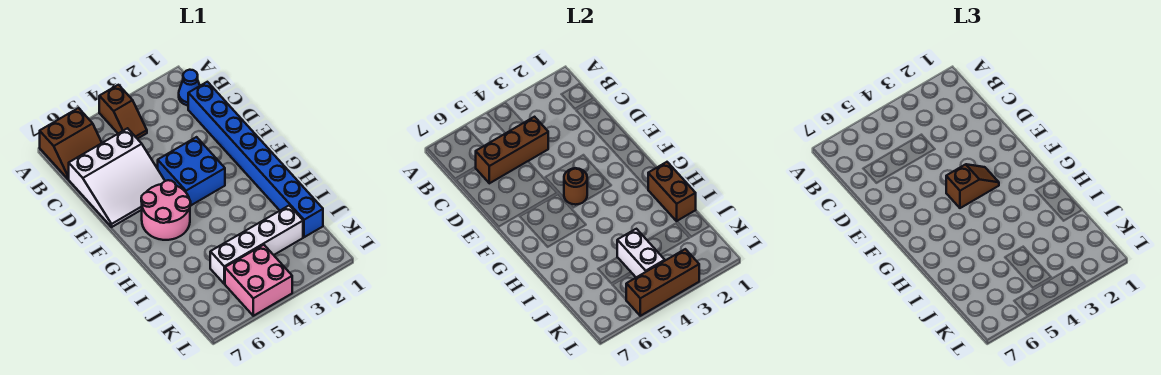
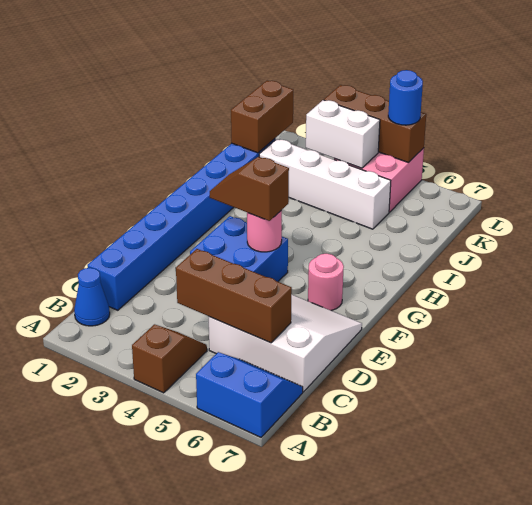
brown slope A6:B7 level 1 top A -> blue slope A6:B7 level 1 top A
brown round brick F4 level 2 -> pink round brick F4 level 2
pink round brick F5:G6 level 1 -> pink round brick F6 level 1
brown brick H1:I1 level 2 -> brown brick J1:K1 level 2
white brick J4:K4 level 2 -> white brick K3:K4 level 2
none -> blue round brick L5 level 3

